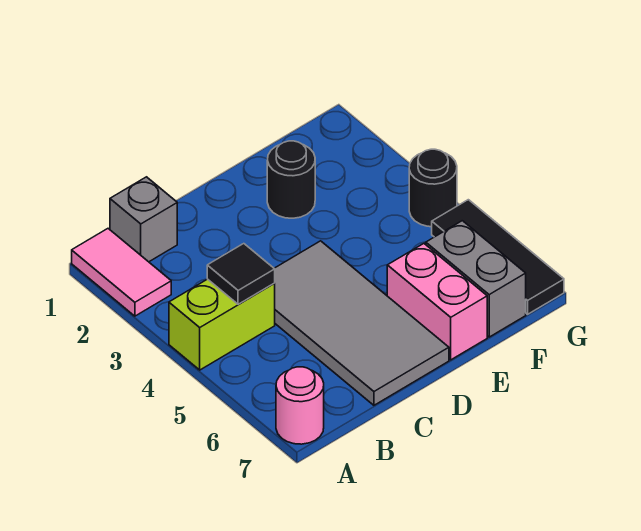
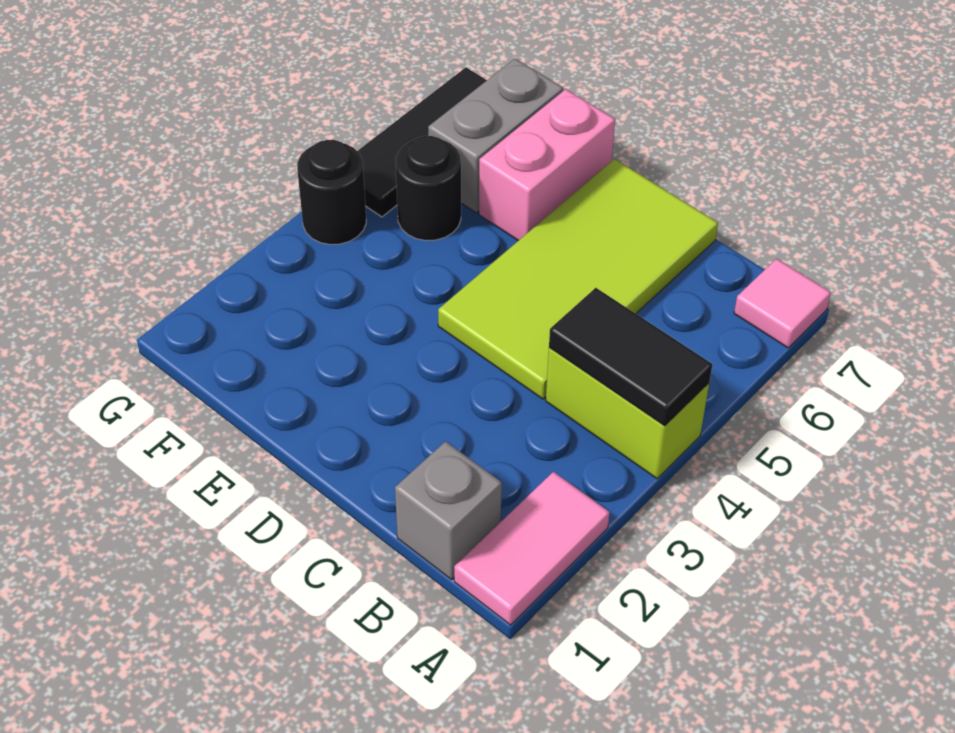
pink round brick A7 level 1 -> pink tile A7 level 1
black tile B4 level 2 -> black tile A4:B4 level 2
grey tile C4:D7 level 1 -> lime tile C4:D7 level 1
black round brick E2 level 1 -> black round brick F5 level 1

